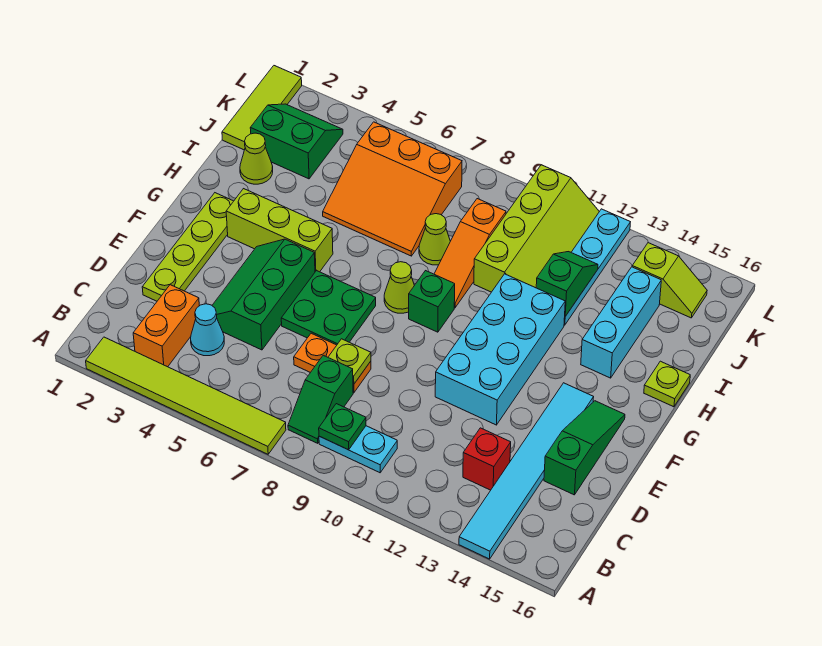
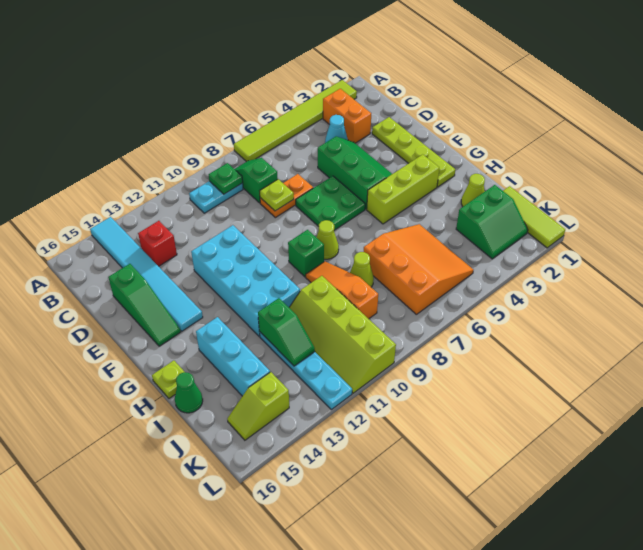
orange slope I5:K7 level 1 top K -> orange slope I5:K7 level 1 top 7
none -> green cone I16 level 1

